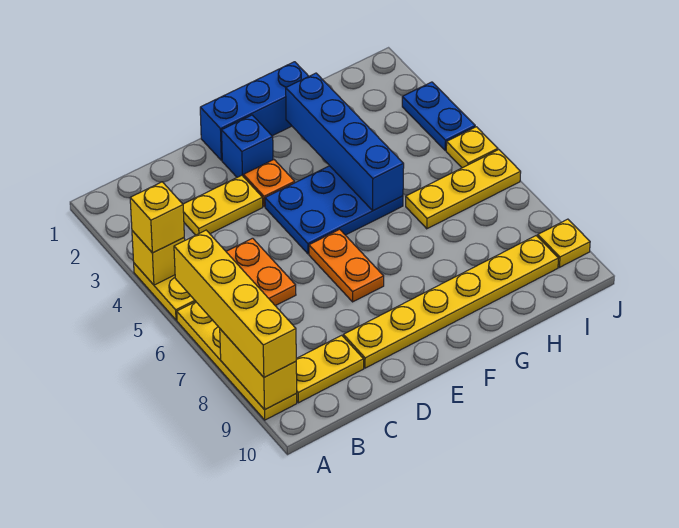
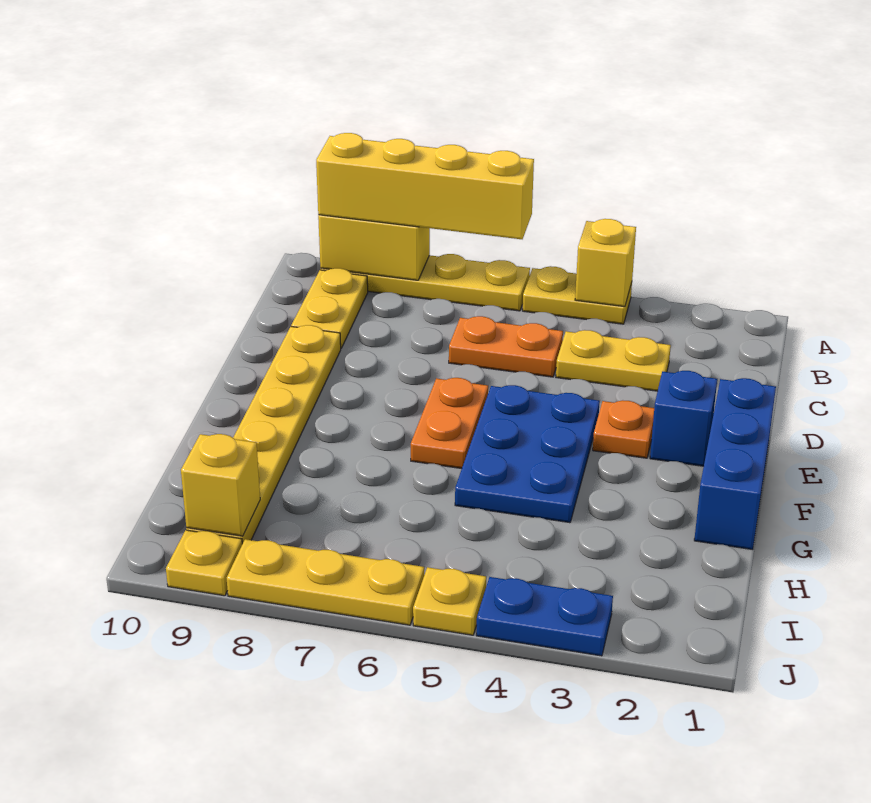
yellow brick A4 level 3 -> yellow brick I9 level 2
yellow plate C3:D3 level 1 -> yellow plate C3:C4 level 1
orange plate E6:E7 level 1 -> orange plate E6:F6 level 1
blue brick G2:G5 level 2 -> none
yellow plate H6:J6 level 1 -> yellow plate J6:J8 level 1

